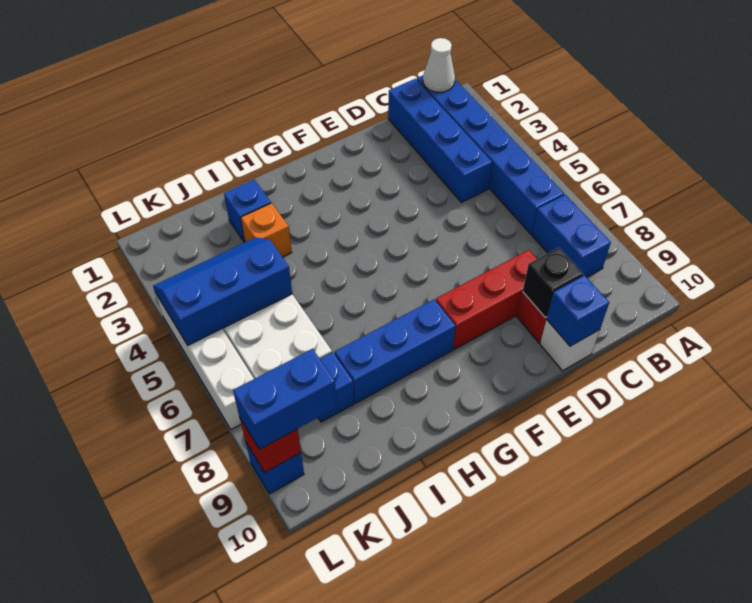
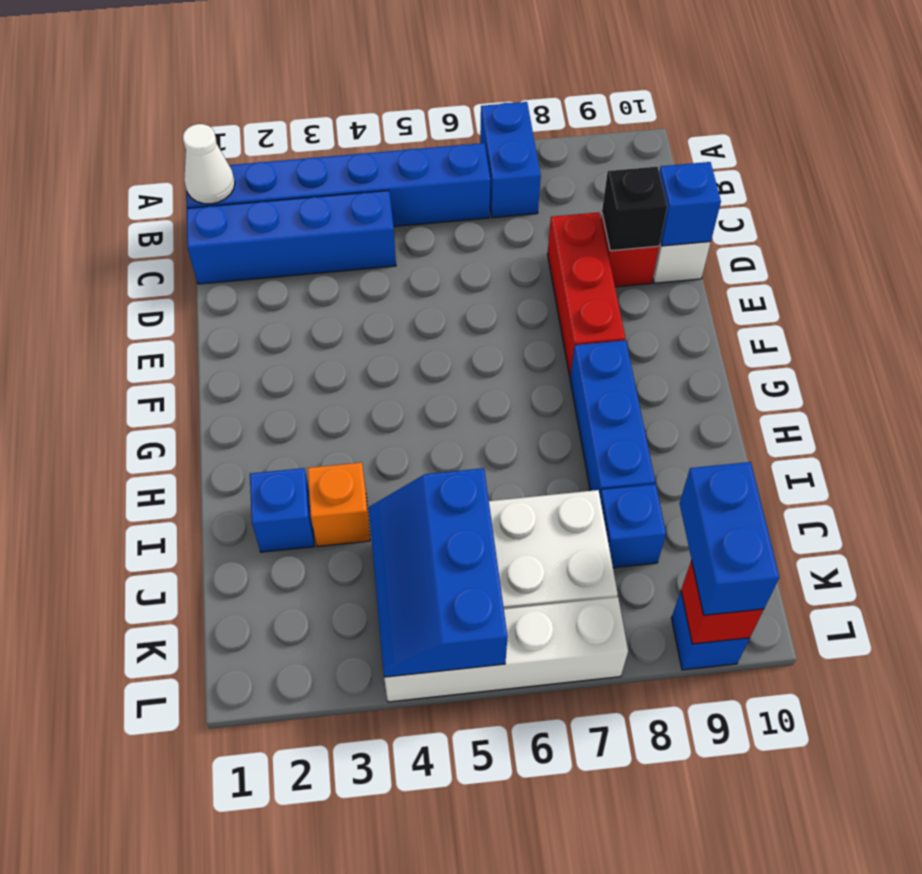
blue brick B7:B8 level 1 -> blue brick A7:B7 level 1

